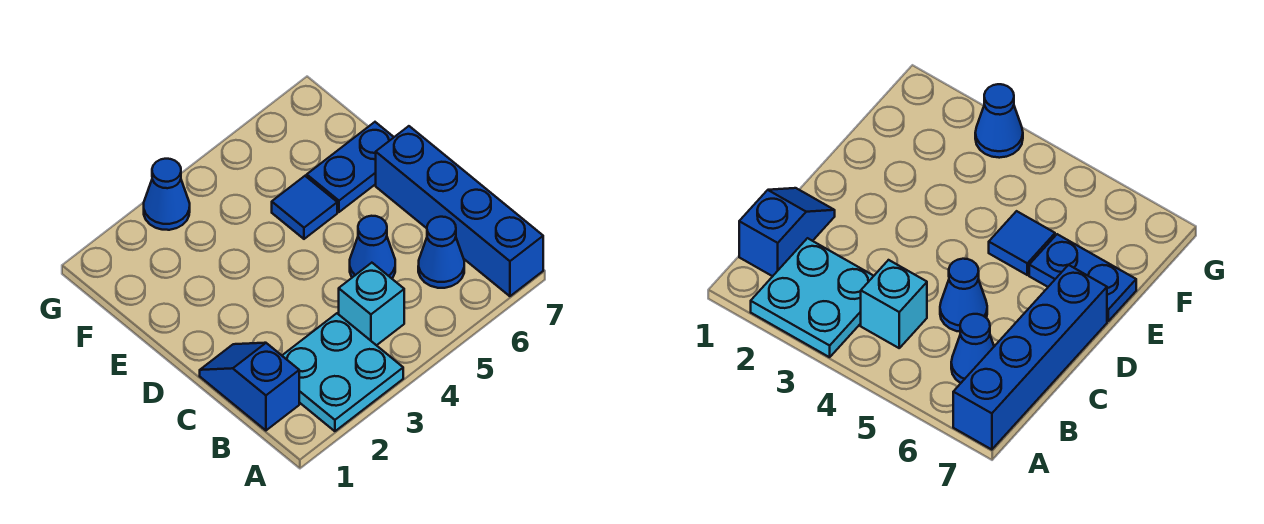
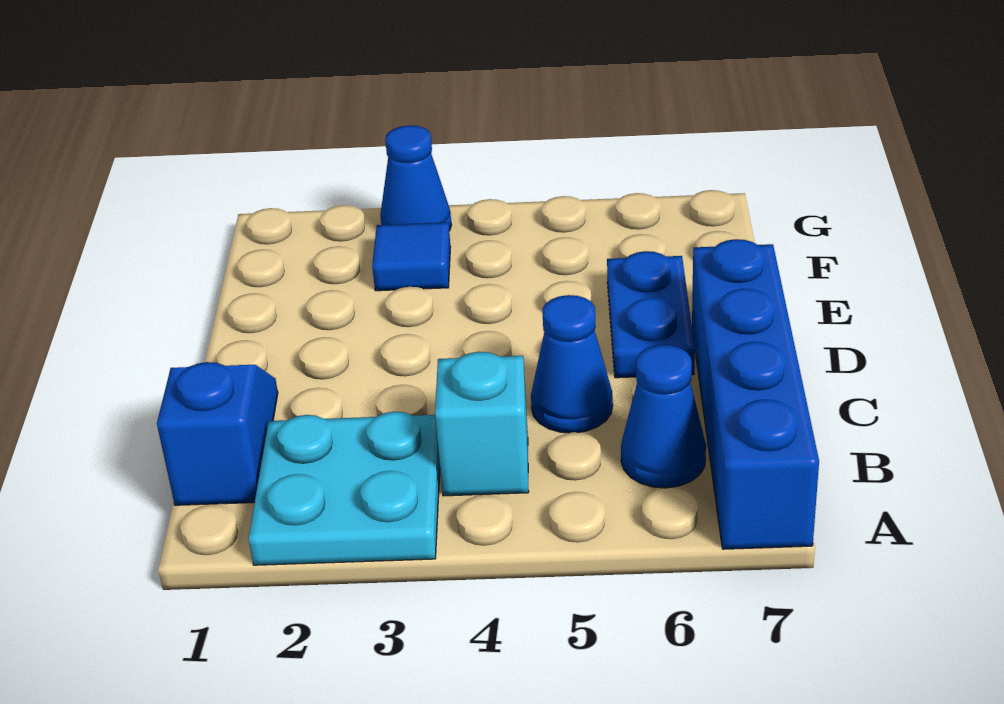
blue tile E5 level 1 -> blue tile F3 level 1
blue plate E6:E7 level 1 -> blue plate D6:E6 level 1

